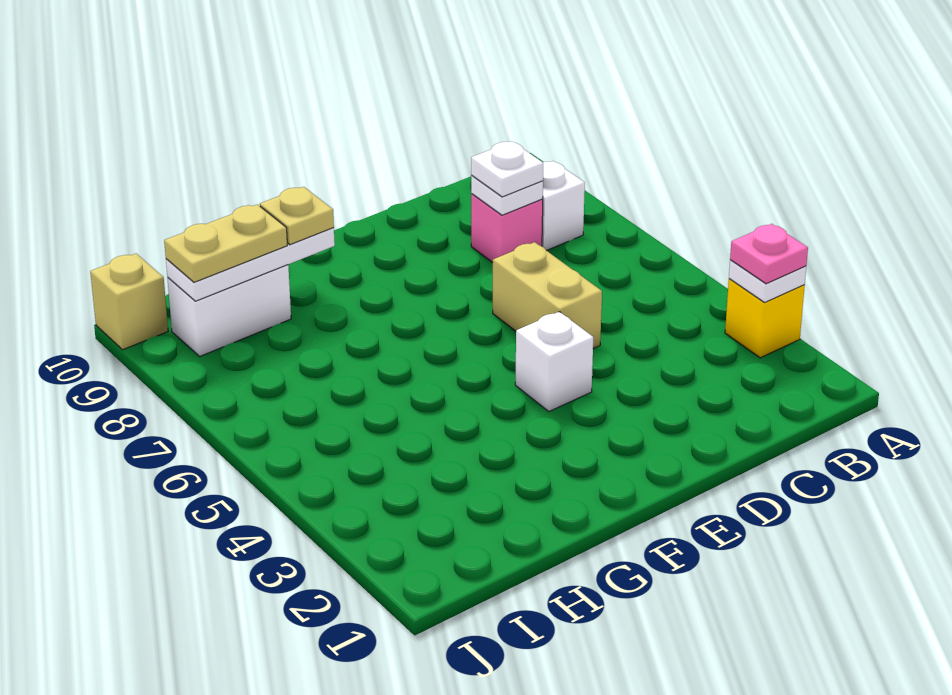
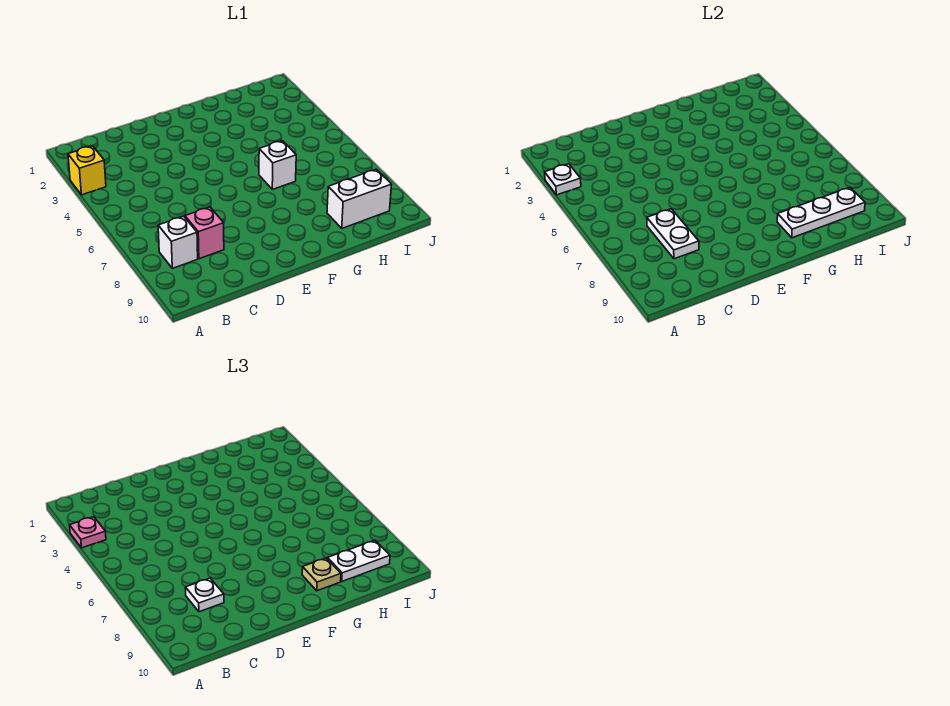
white plate C8 level 2 -> white plate C7:C8 level 2
tan brick D5:D6 level 1 -> none
white brick E4 level 1 -> white brick G6 level 1
tan plate H9:I9 level 3 -> white plate H9:I9 level 3
tan brick J10 level 1 -> none

